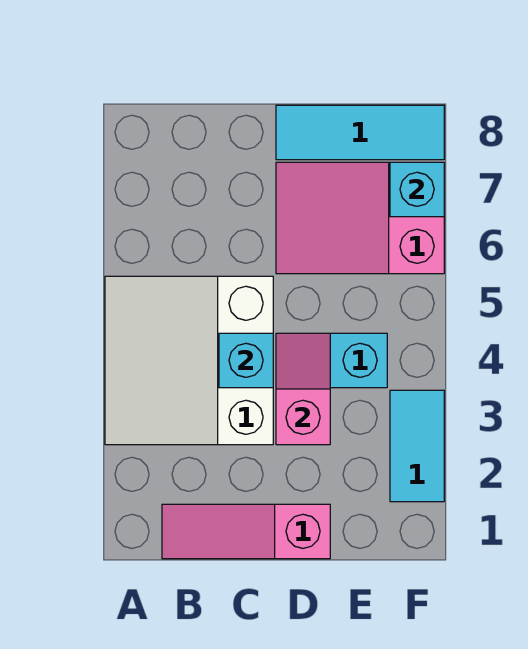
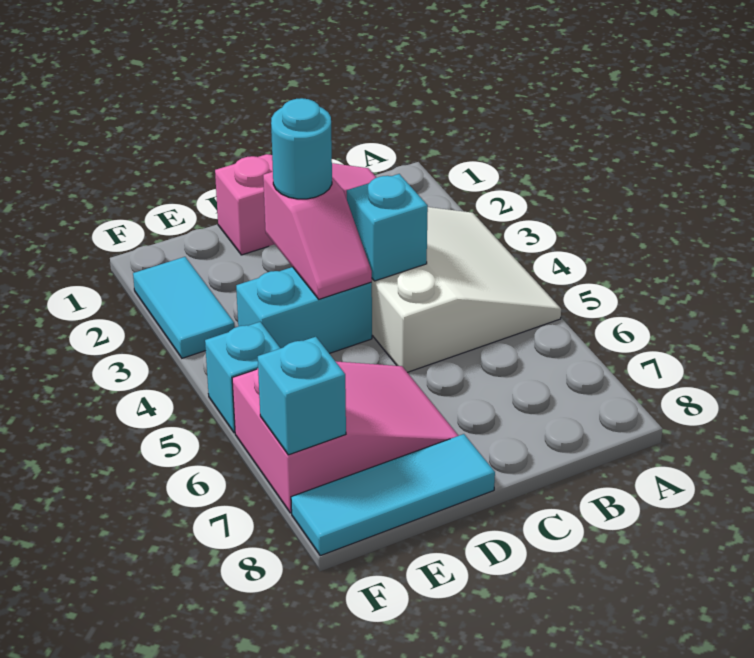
none -> cyan round brick D3 level 3
none -> cyan brick F5 level 1

